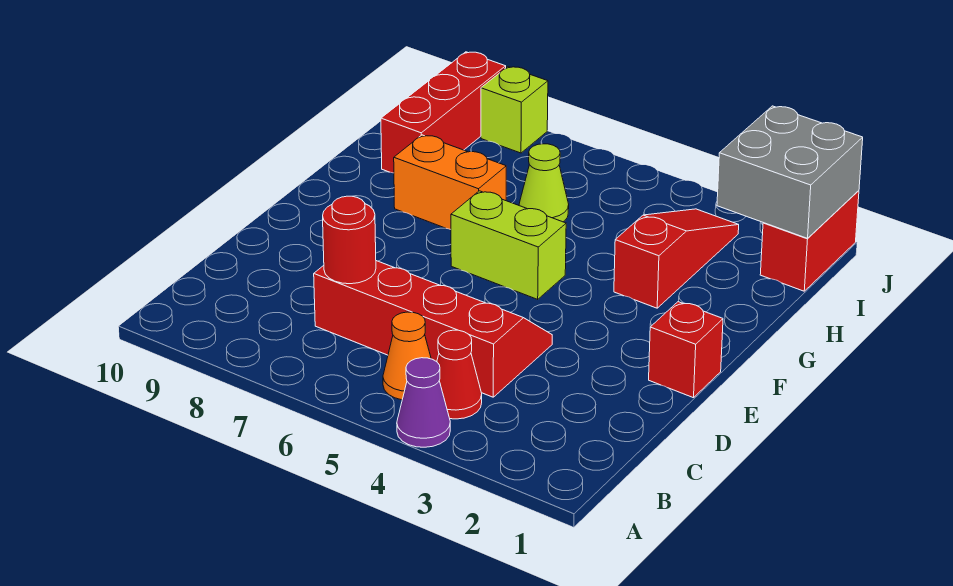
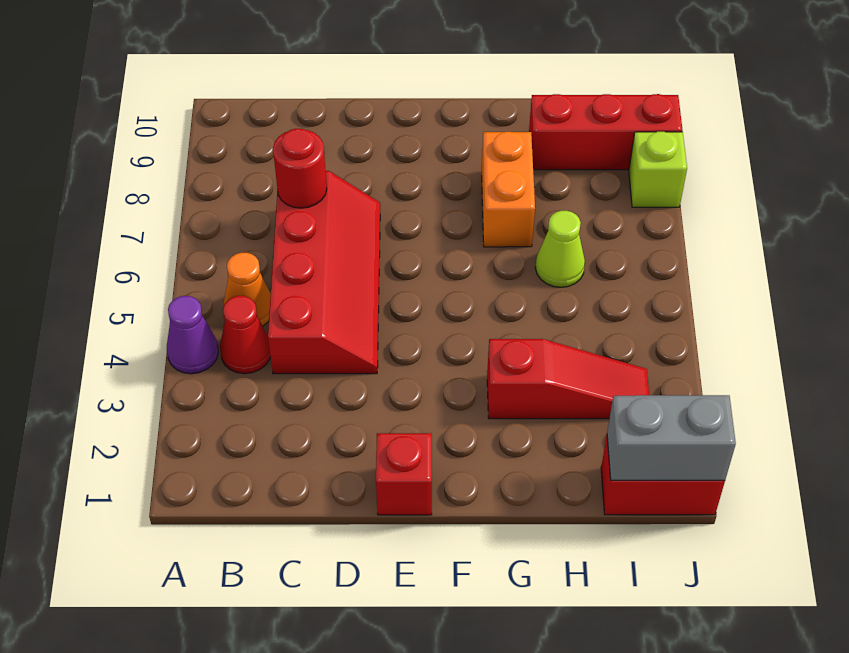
lime brick F5:F6 level 1 -> none
grey brick I1:J2 level 2 -> grey brick I1:J1 level 2

